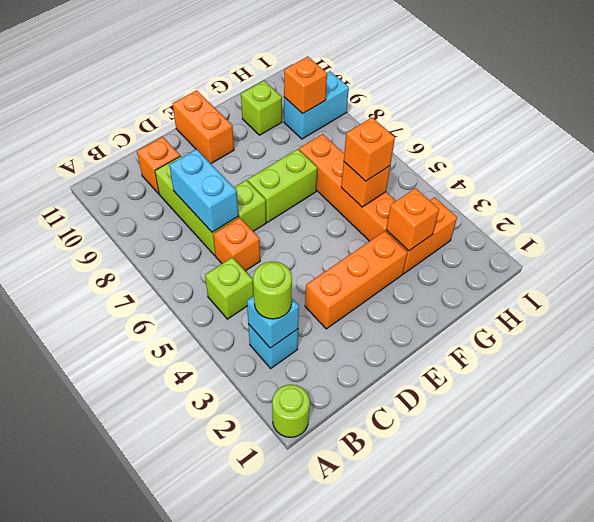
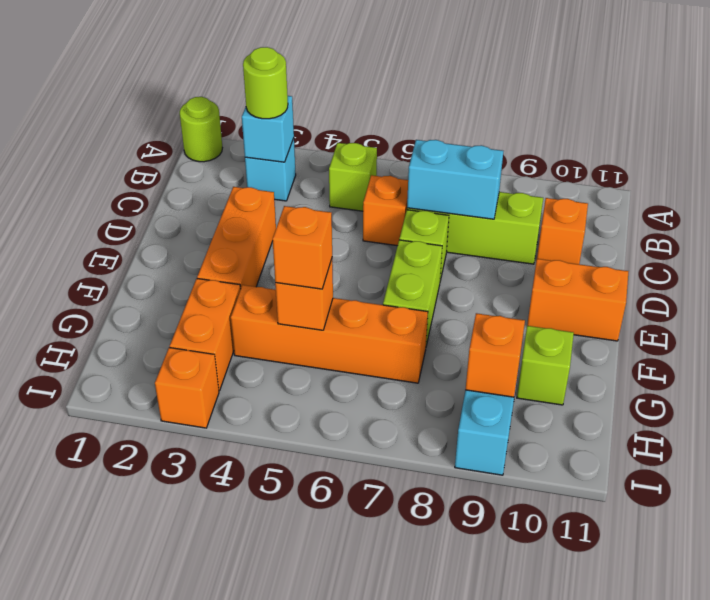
orange brick G3 level 2 -> orange brick I3 level 1

